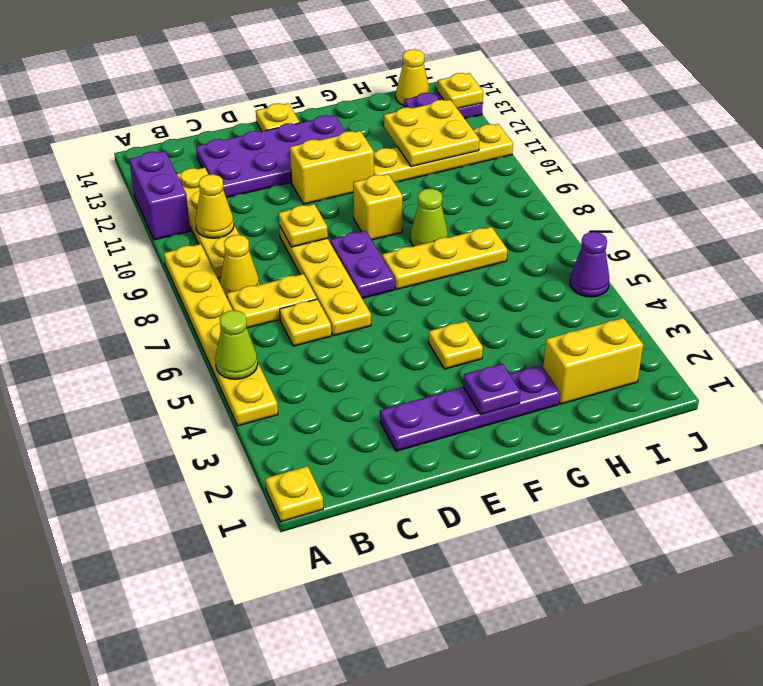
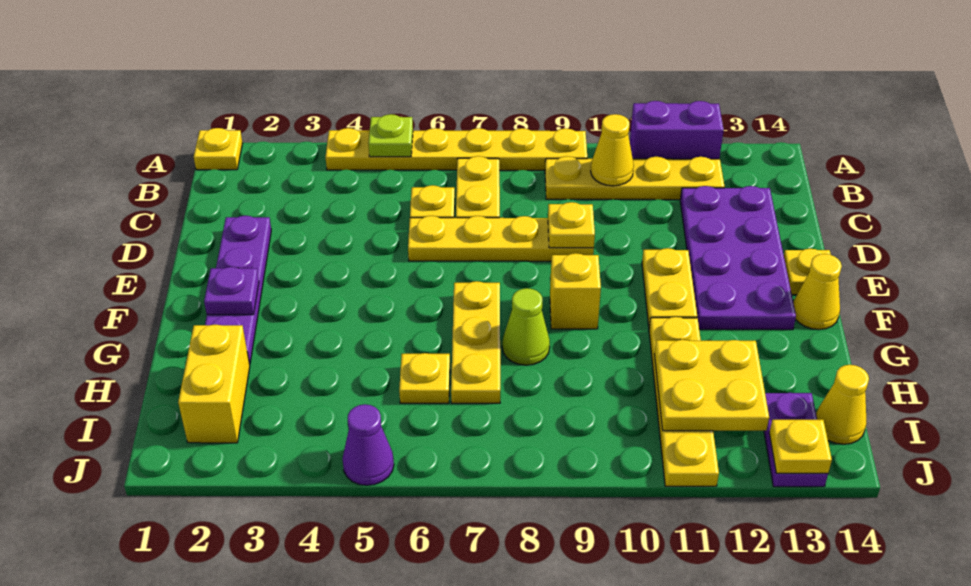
lime cone A5 level 2 -> lime plate A5 level 2
yellow cone B8 level 1 -> yellow cone F14 level 1
purple plate E7:E8 level 1 -> none
yellow brick E11:F11 level 1 -> yellow plate E11:F11 level 1
yellow plate F4 level 1 -> yellow plate H6 level 1

